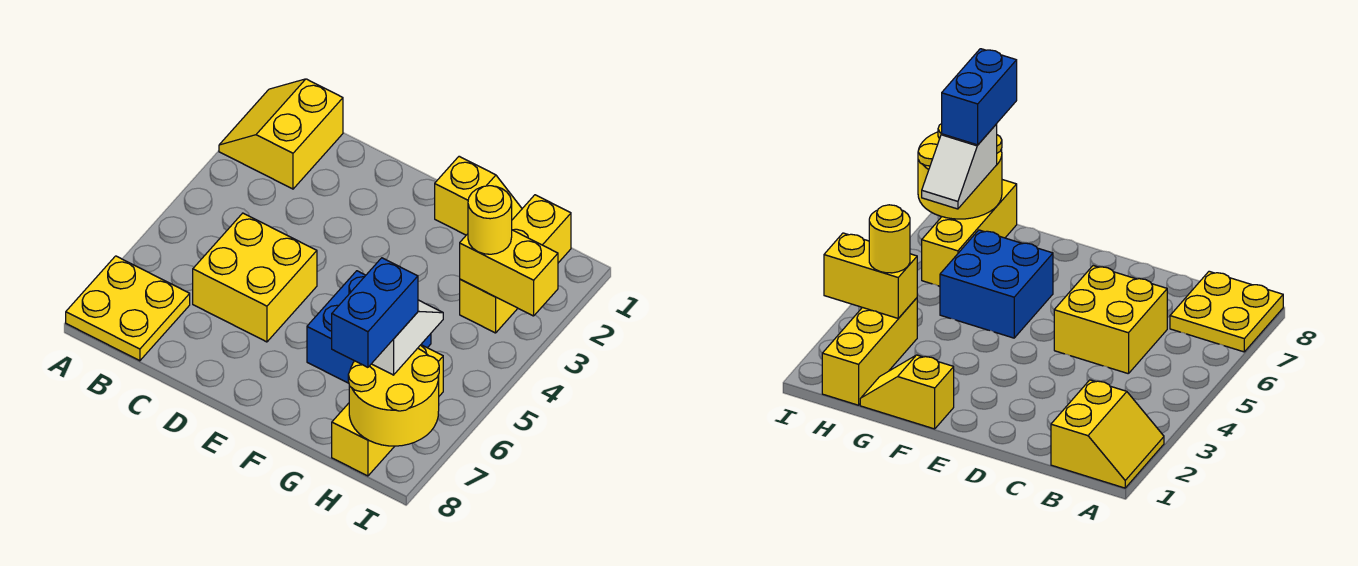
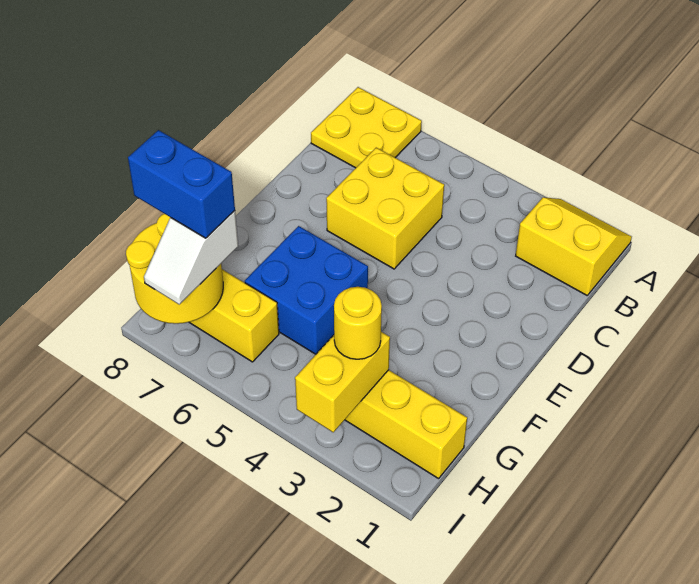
yellow slope F1:G1 level 1 top F -> none
white slope H6:H7 level 3 top 7 -> white slope H7:I7 level 3 top H

